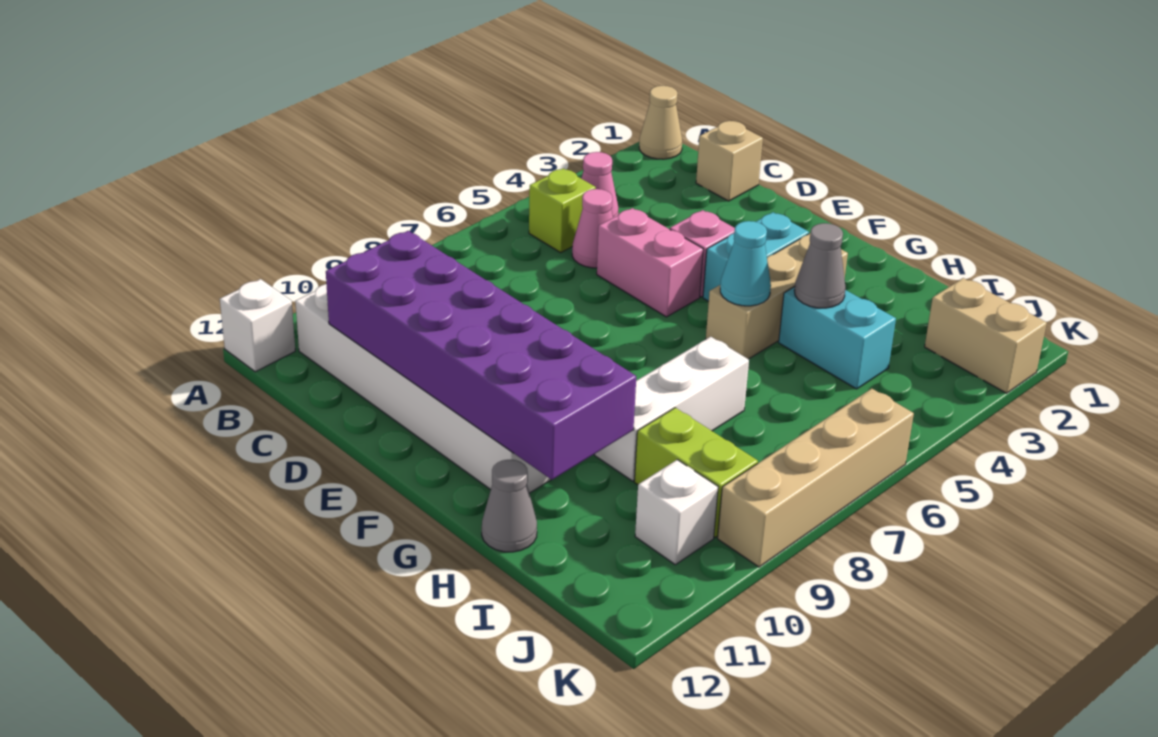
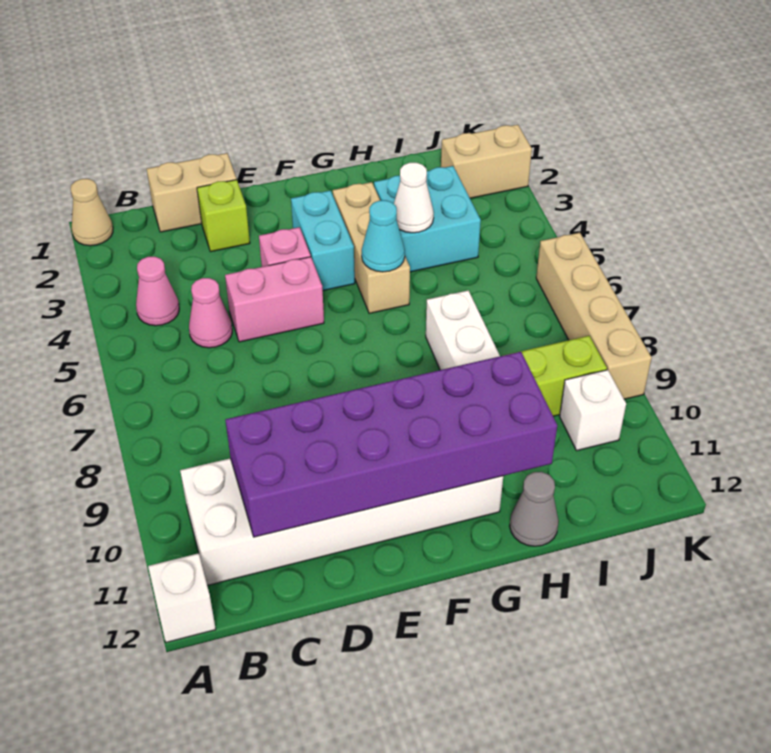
lime brick B5 level 1 -> lime brick D2 level 1
tan brick C1 level 1 -> tan brick C1:D1 level 1
cyan brick H4:I4 level 1 -> cyan brick H3:I4 level 1
grey cone H4 level 2 -> white cone H4 level 2

